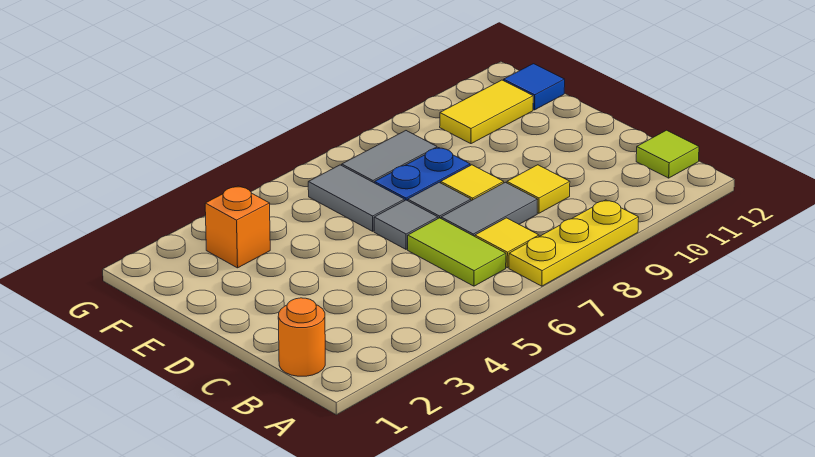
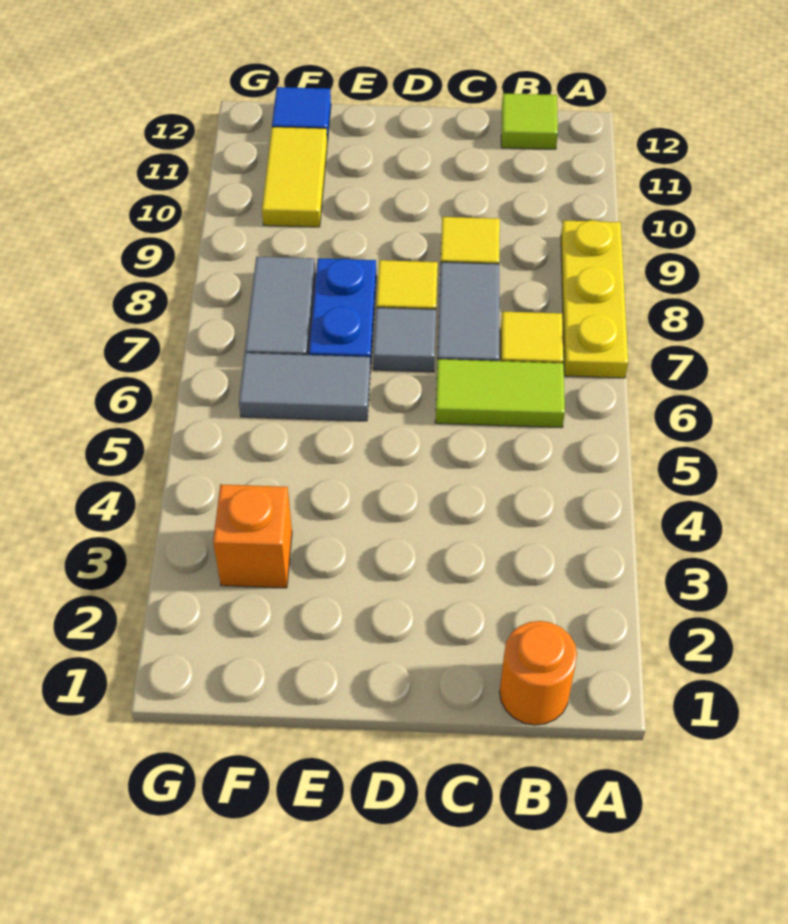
grey tile D6 level 1 -> none

